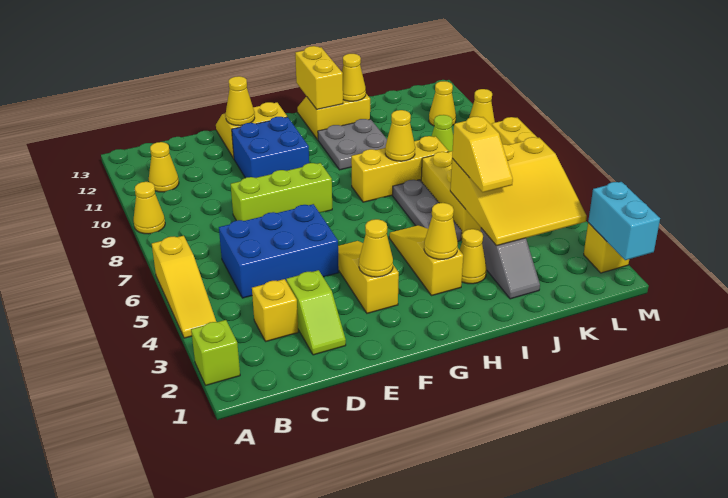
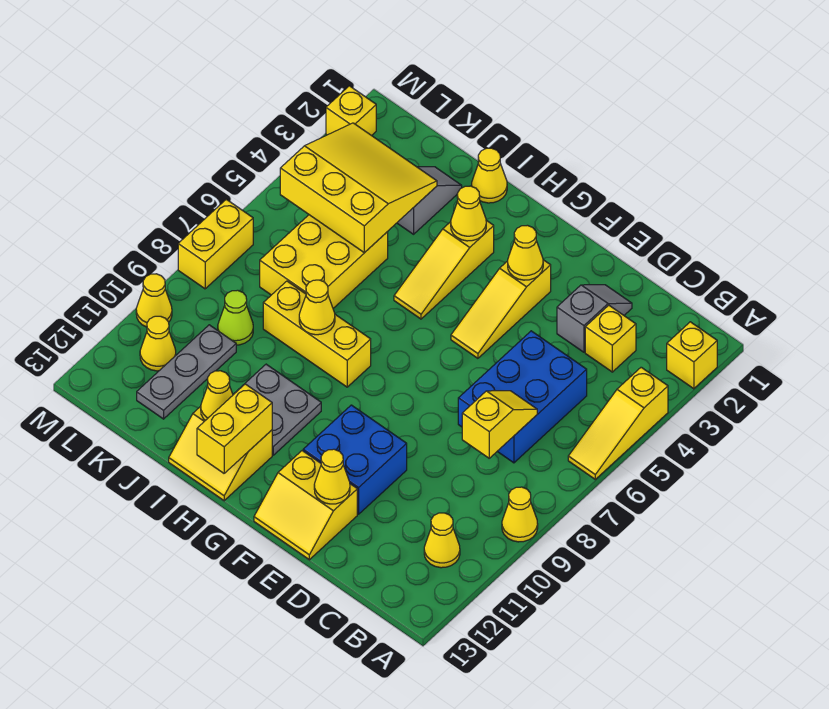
lime brick A2 level 1 -> yellow brick A2 level 1
yellow slope A4:A6 level 1 top 6 -> yellow slope A4:A6 level 1 top 4
blue brick C5:E6 level 1 -> blue brick C5:D7 level 1
lime slope D2:D3 level 1 top 3 -> grey slope D2:D3 level 1 top 3
lime brick D8:F8 level 1 -> none
yellow cone I3 level 1 -> yellow cone I1 level 1
grey plate I5:I7 level 1 -> grey plate K10:K12 level 1
yellow slope J4:J5 level 3 top 5 -> yellow slope C7:C8 level 2 top 8
cyan brick M1:M2 level 2 -> none

